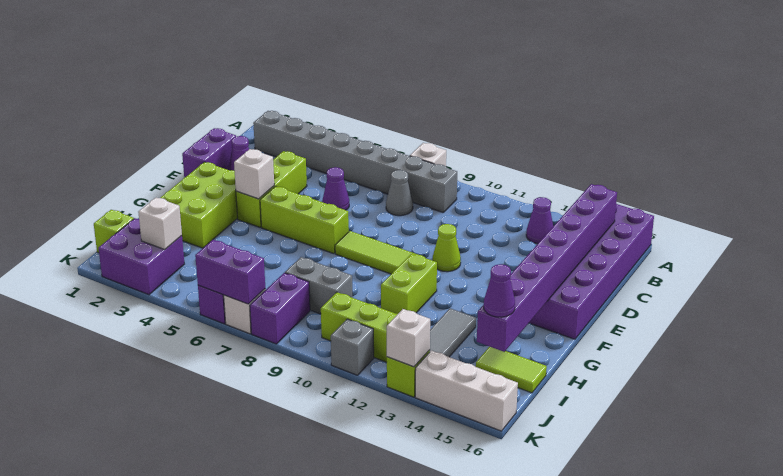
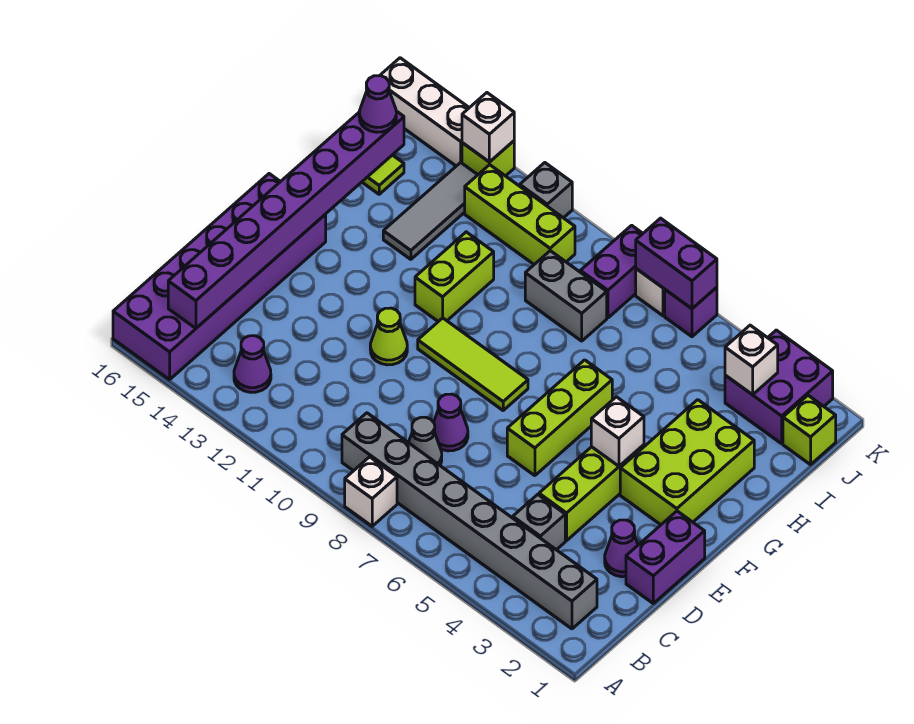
none -> grey brick C4 level 1
purple cone D6 level 1 -> purple cone D8 level 1
lime brick F5:F7 level 1 -> lime brick E6:G6 level 1

